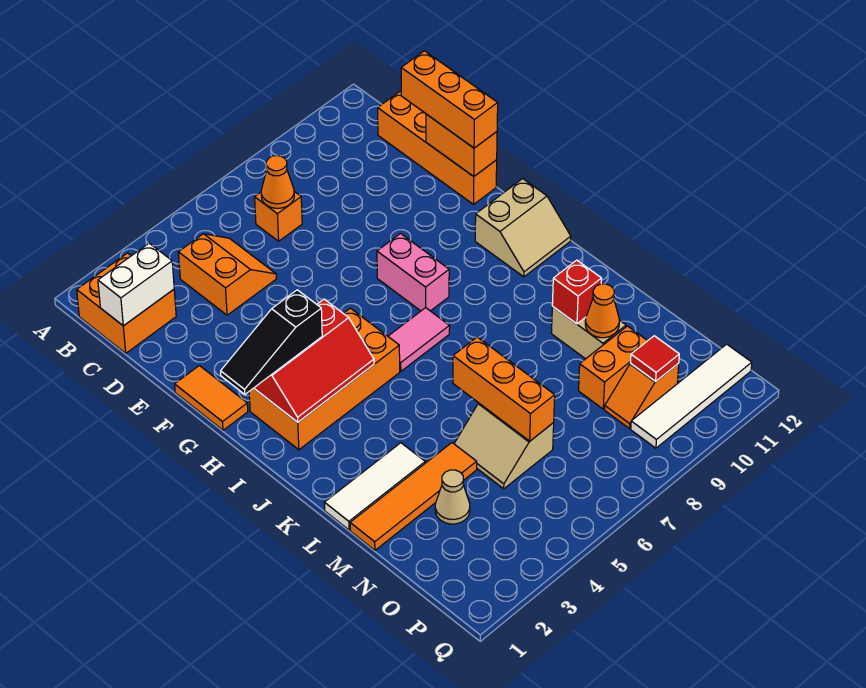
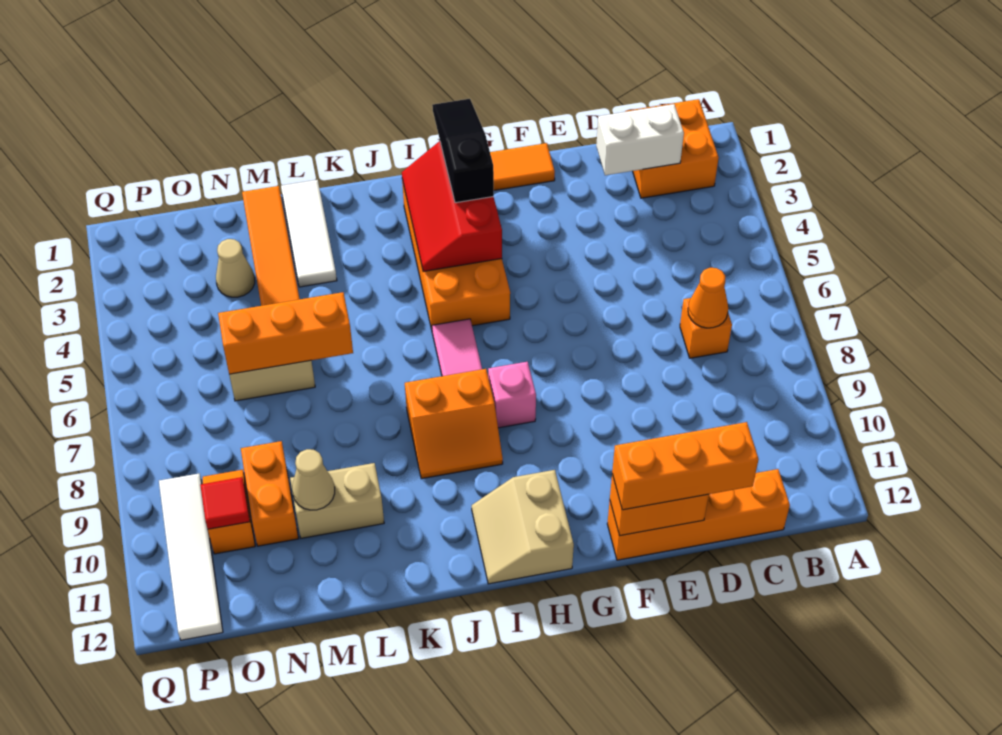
white brick C1:C2 level 2 -> white brick C2:D2 level 2
orange slope C4:D5 level 1 top 4 -> orange slope I8:J9 level 1 top 8
pink brick G8:H8 level 1 -> pink brick H8 level 1
red brick L10 level 2 -> none
orange cone M10 level 2 -> tan cone M10 level 2

